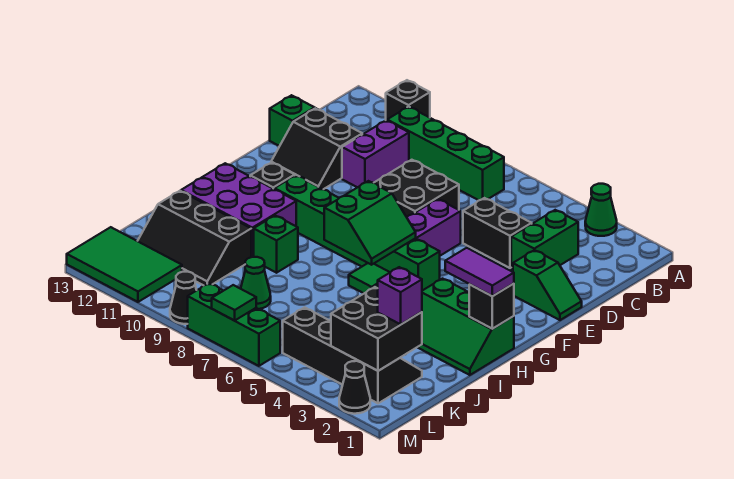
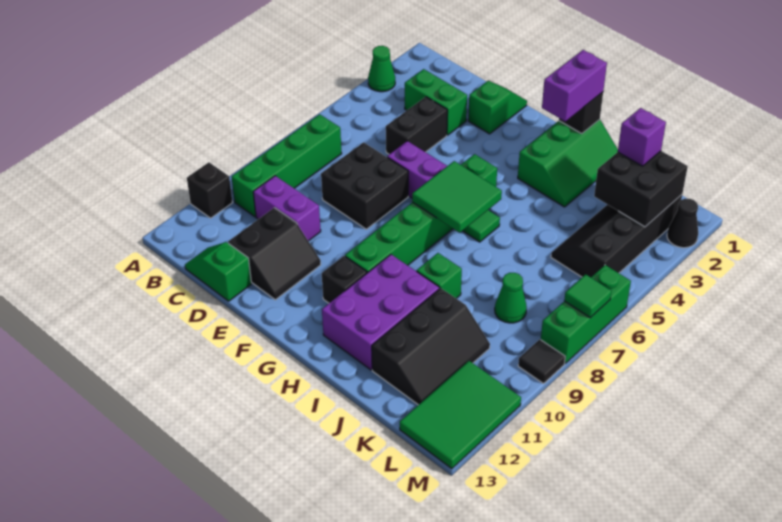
green slope G6:H7 level 2 top 7 -> green tile G6:H7 level 2
purple tile H1:H2 level 3 -> purple brick H1:H2 level 3
black cone M9 level 1 -> black tile M9 level 1

